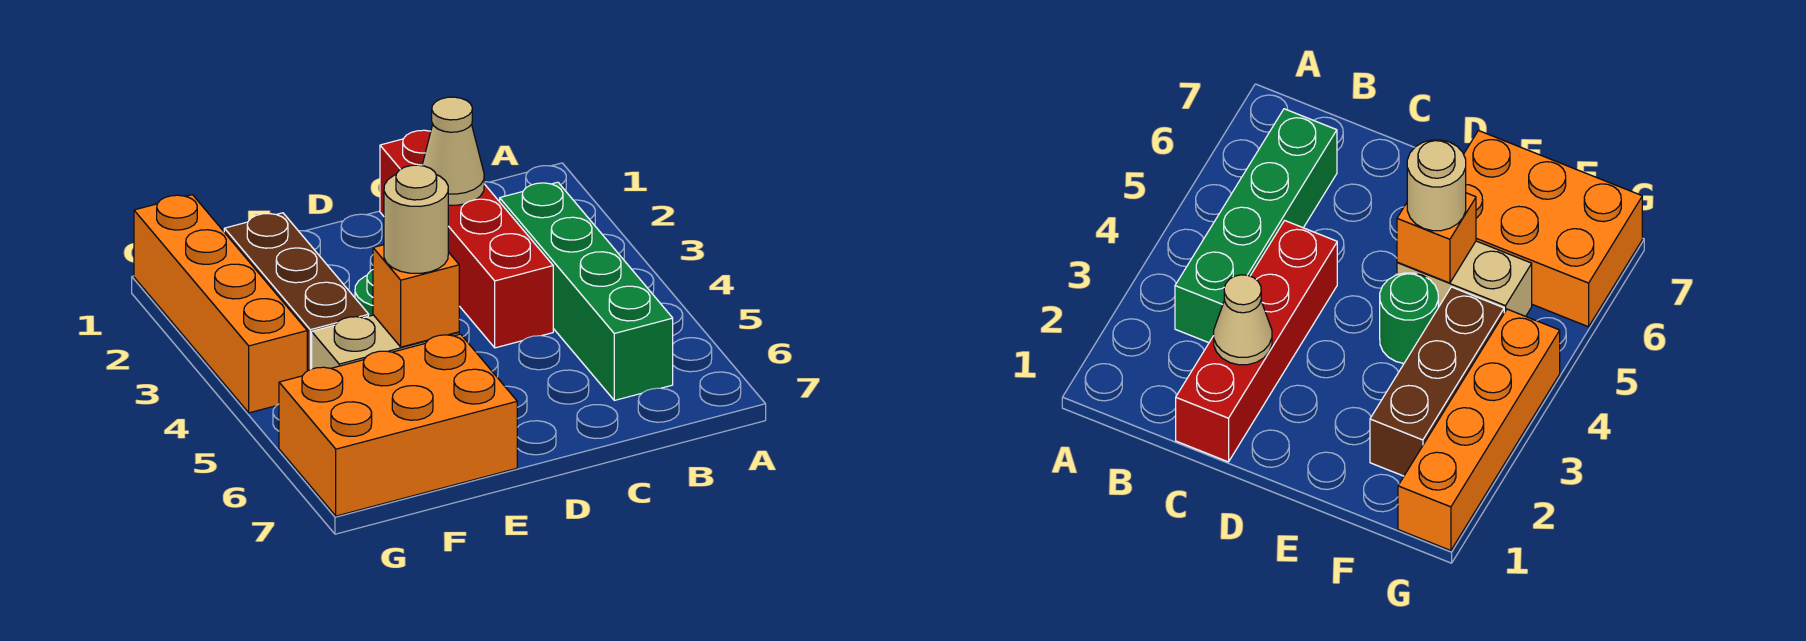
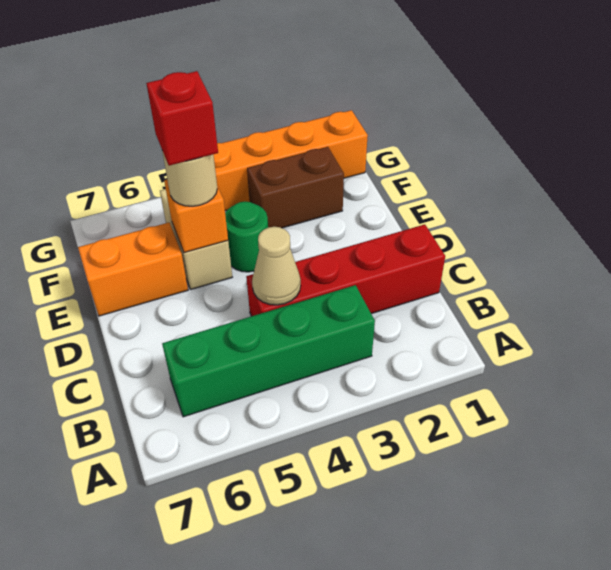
tan cone C2 level 2 -> tan cone C4 level 2
none -> red brick E5 level 4
orange brick E6:G7 level 1 -> orange brick E6:E7 level 1
brown brick F2:F4 level 1 -> brown brick F2:F3 level 1

